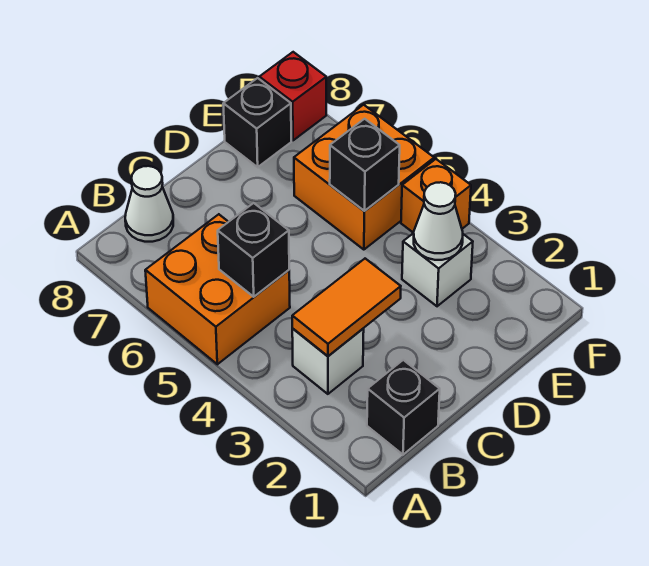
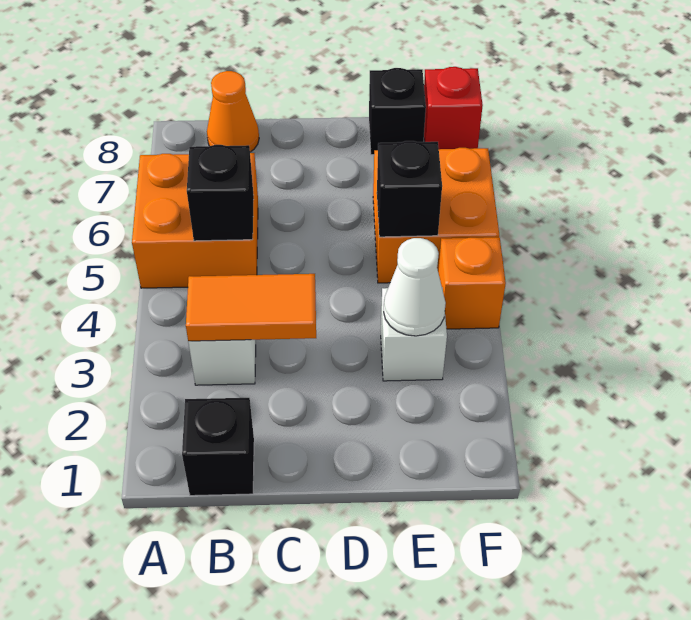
white cone B8 level 1 -> orange cone B8 level 1

